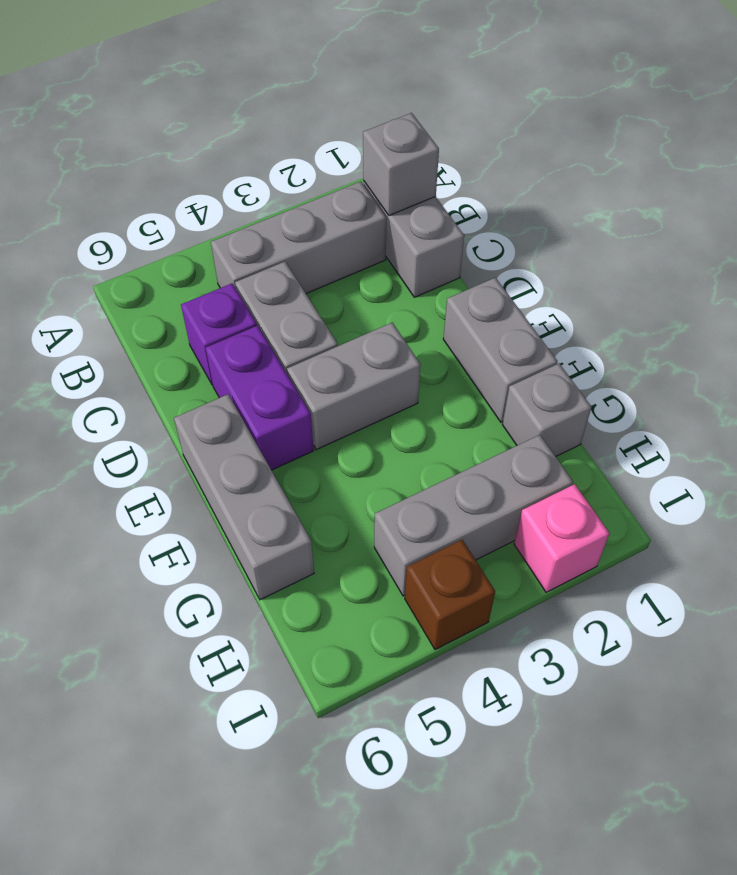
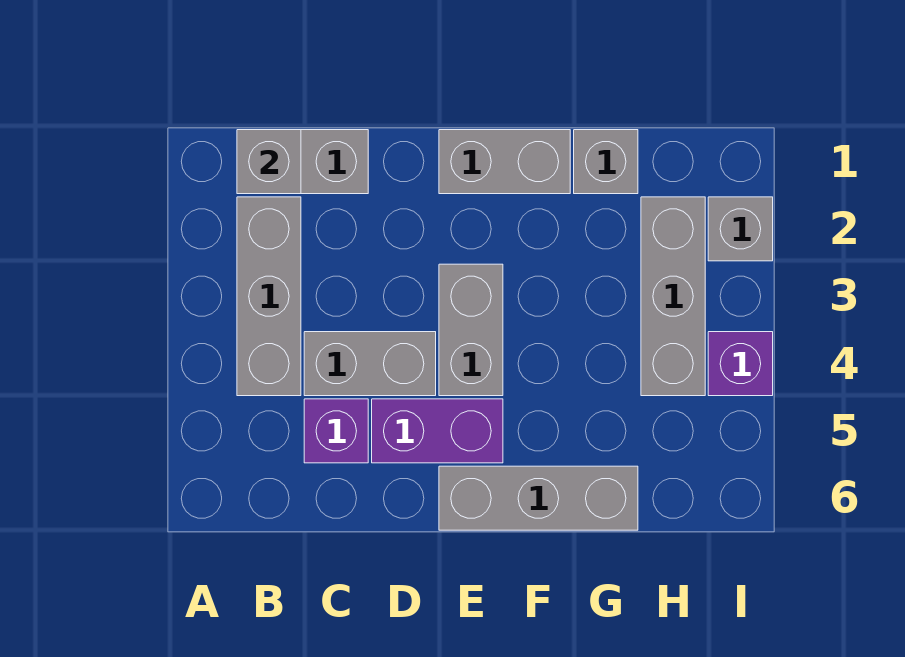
pink brick I2 level 1 -> grey brick I2 level 1
brown brick I4 level 1 -> purple brick I4 level 1

